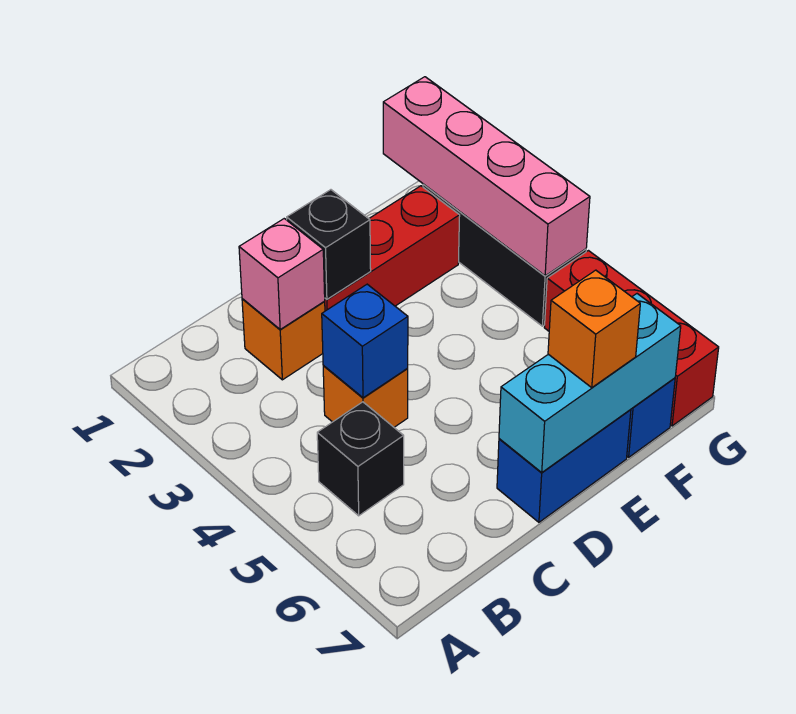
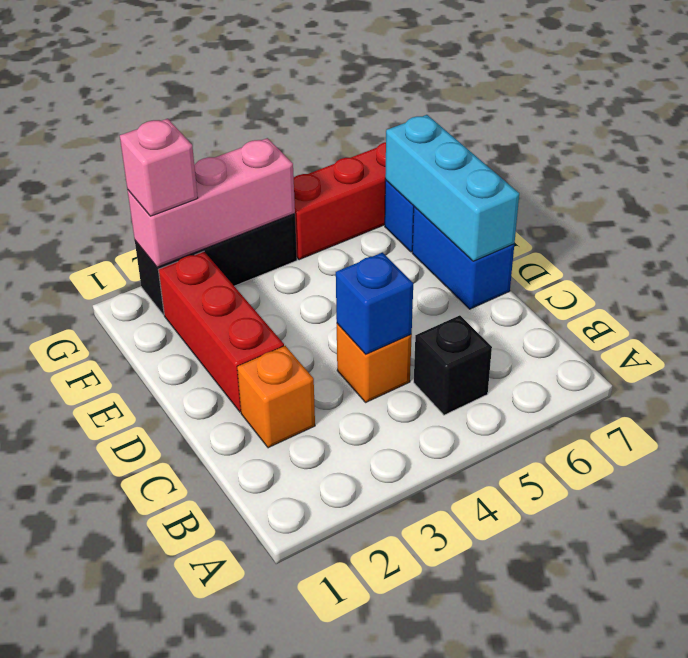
pink brick C2 level 2 -> pink brick G2 level 3
black brick D2 level 2 -> none
orange brick E7 level 3 -> none
pink brick G1:G4 level 2 -> pink brick G2:G4 level 2

